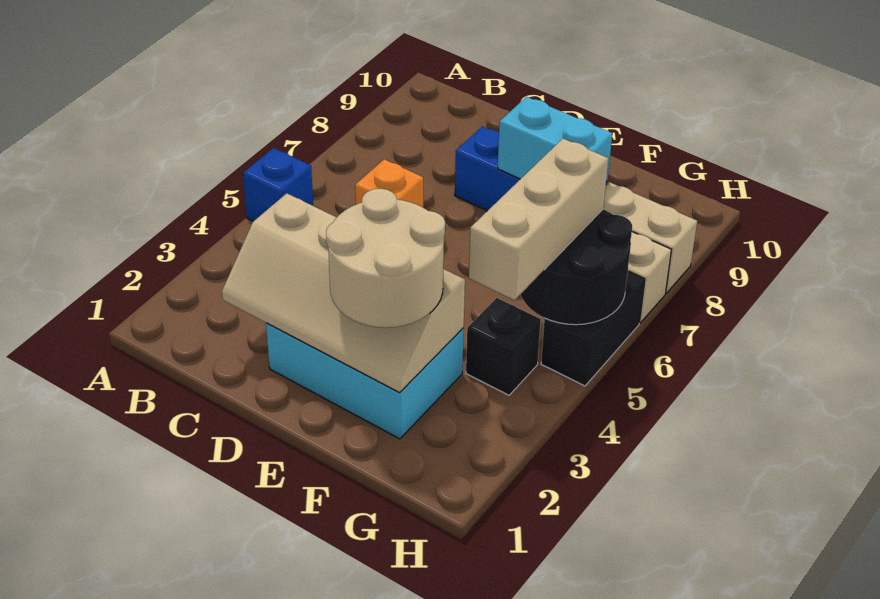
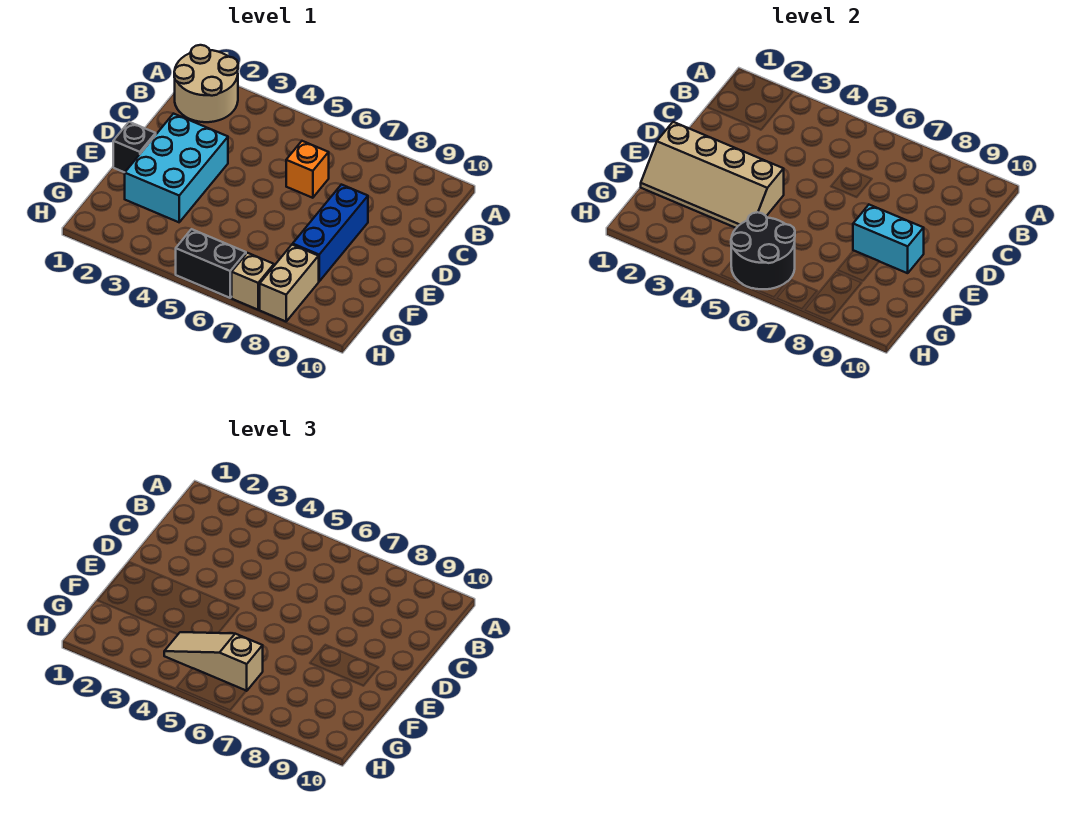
blue brick A5 level 1 -> none
tan slope C2:F3 level 2 top 3 -> tan slope E1:F4 level 2 top E
tan round brick E2:F3 level 3 -> tan round brick A1:B2 level 1
cyan brick E8:F8 level 2 -> cyan brick E8:E9 level 2
black brick G4 level 1 -> black brick E1 level 1
tan brick G4:G6 level 3 -> tan slope G4:G6 level 3 top 6

